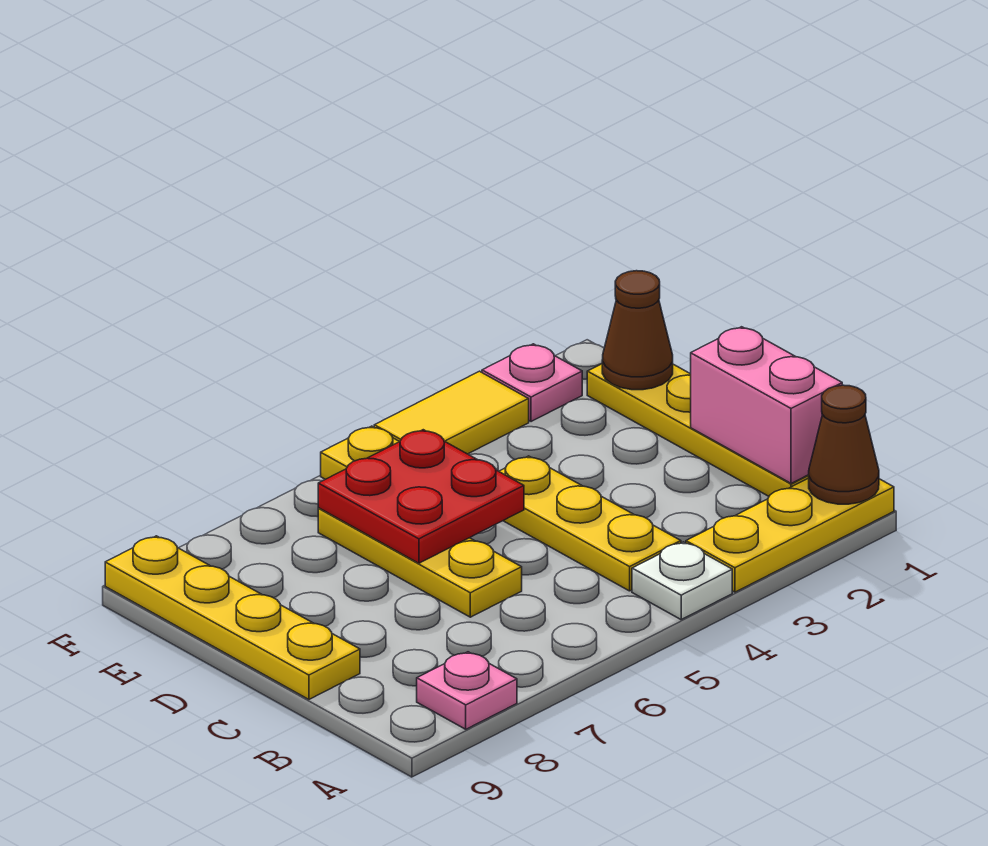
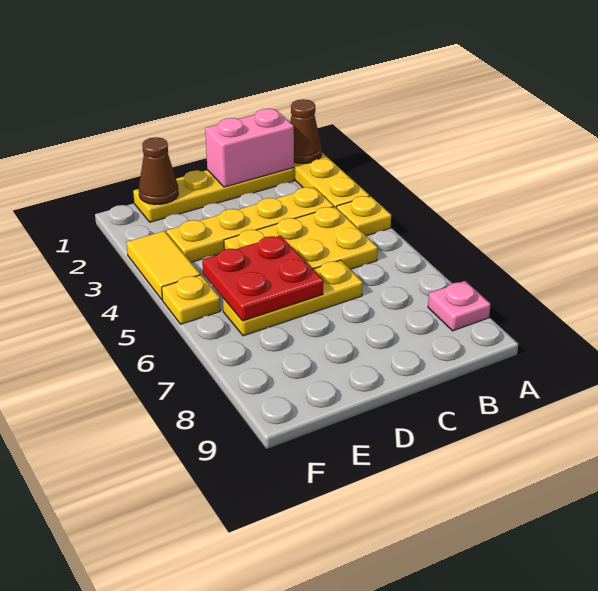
white plate A4 level 1 -> yellow plate A4 level 1
yellow plate B4:D4 level 1 -> yellow plate B4:D5 level 1
yellow plate C9:F9 level 1 -> yellow plate B3:E3 level 1
pink plate F2 level 1 -> none

